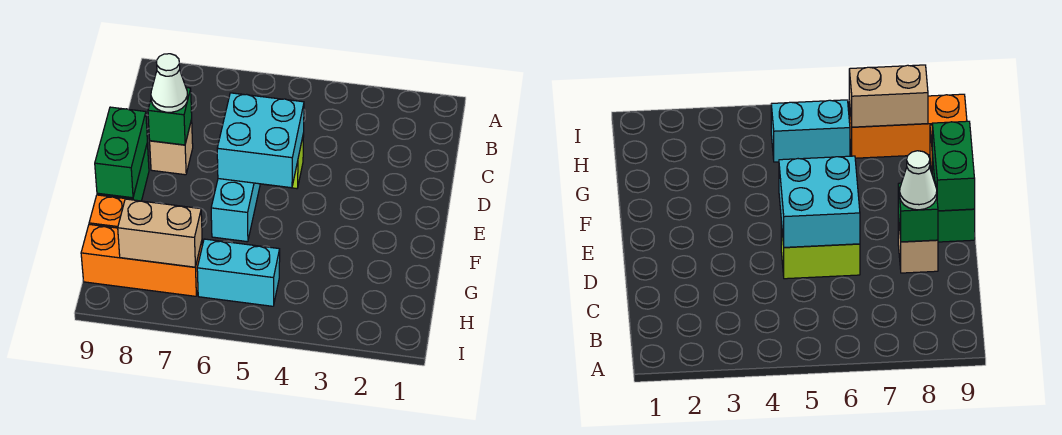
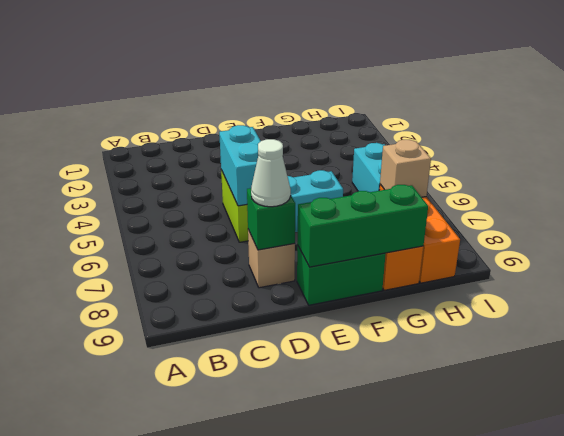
cyan brick D5:E6 level 2 -> cyan brick D5:D6 level 2
green brick E9:F9 level 2 -> green brick E9:G9 level 2
tan brick H7:H8 level 2 -> tan brick H7 level 2

